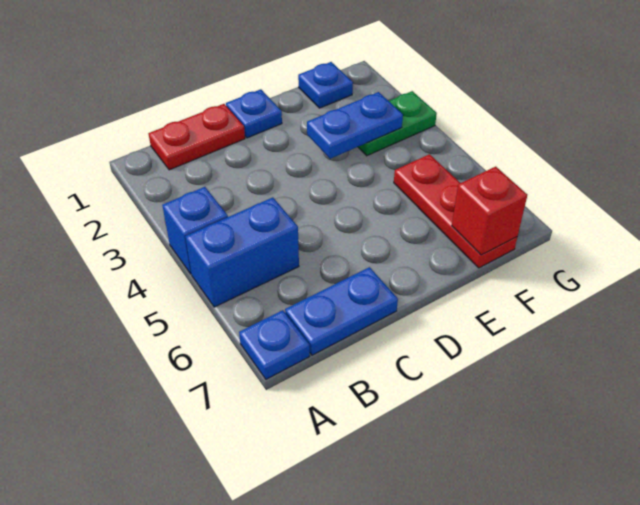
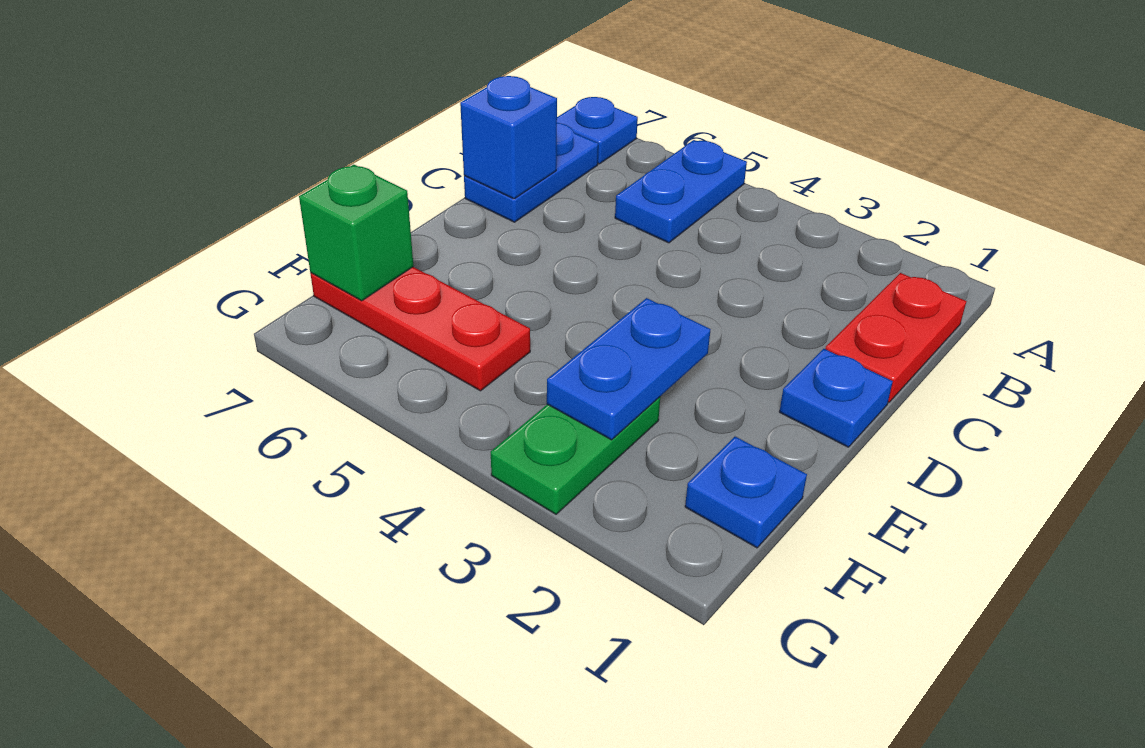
blue brick A4 level 1 -> blue brick C7 level 2
blue brick A5:B5 level 1 -> blue plate A5:B5 level 1
red brick F7 level 2 -> green brick F7 level 2

